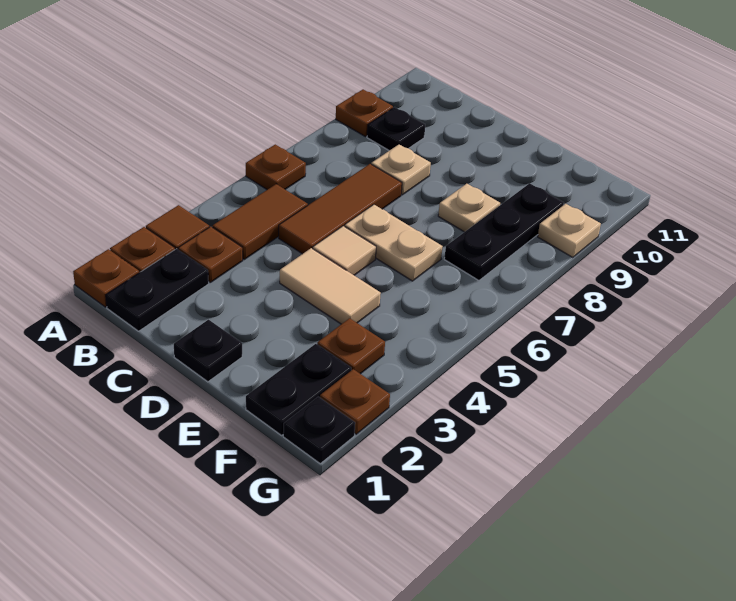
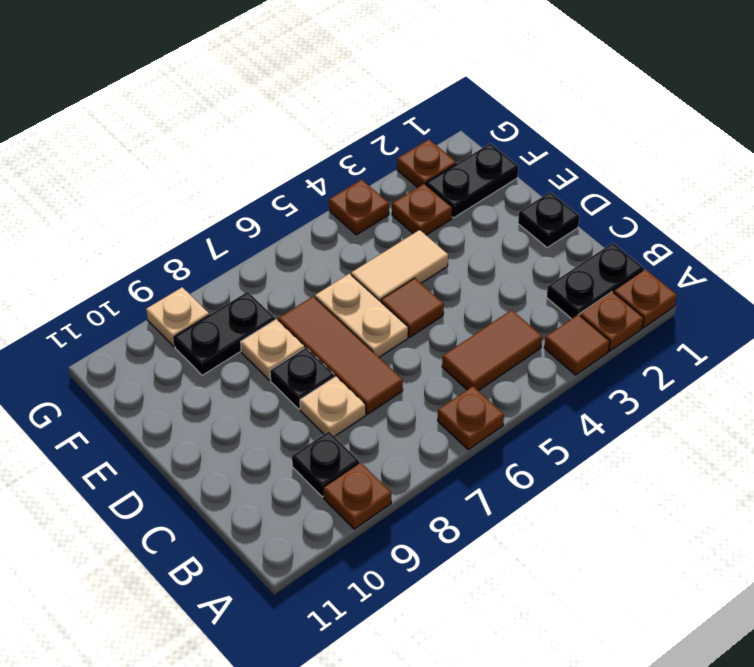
brown plate B3 level 1 -> brown plate G4 level 1
brown tile C5:C7 level 1 -> brown tile C7:E7 level 1
tan tile D4:E4 level 1 -> tan tile E4:E5 level 1
tan tile D5 level 1 -> brown tile D5 level 1
black plate F7:F9 level 1 -> black plate F8:F9 level 1
black plate G1 level 1 -> black plate D8 level 1

